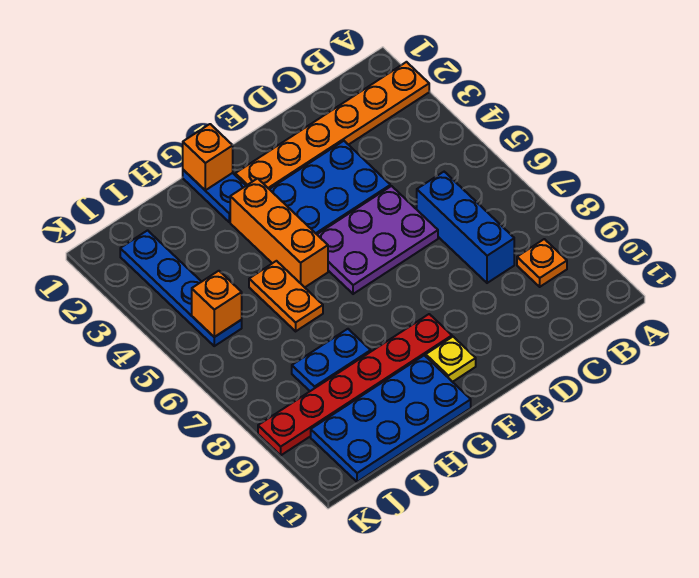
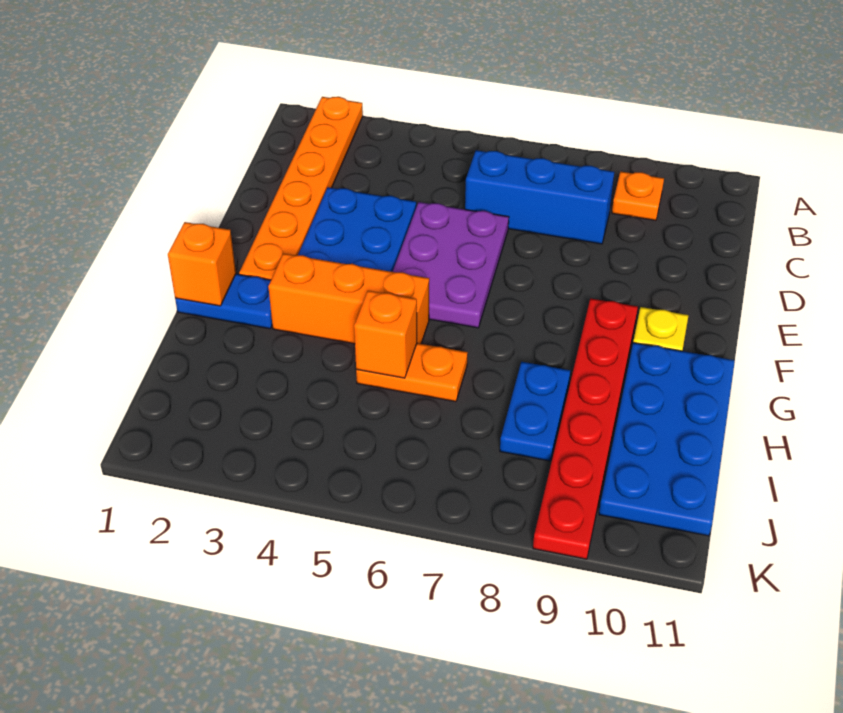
blue plate J2:J5 level 1 -> none
orange brick J5 level 2 -> orange brick H5 level 2

